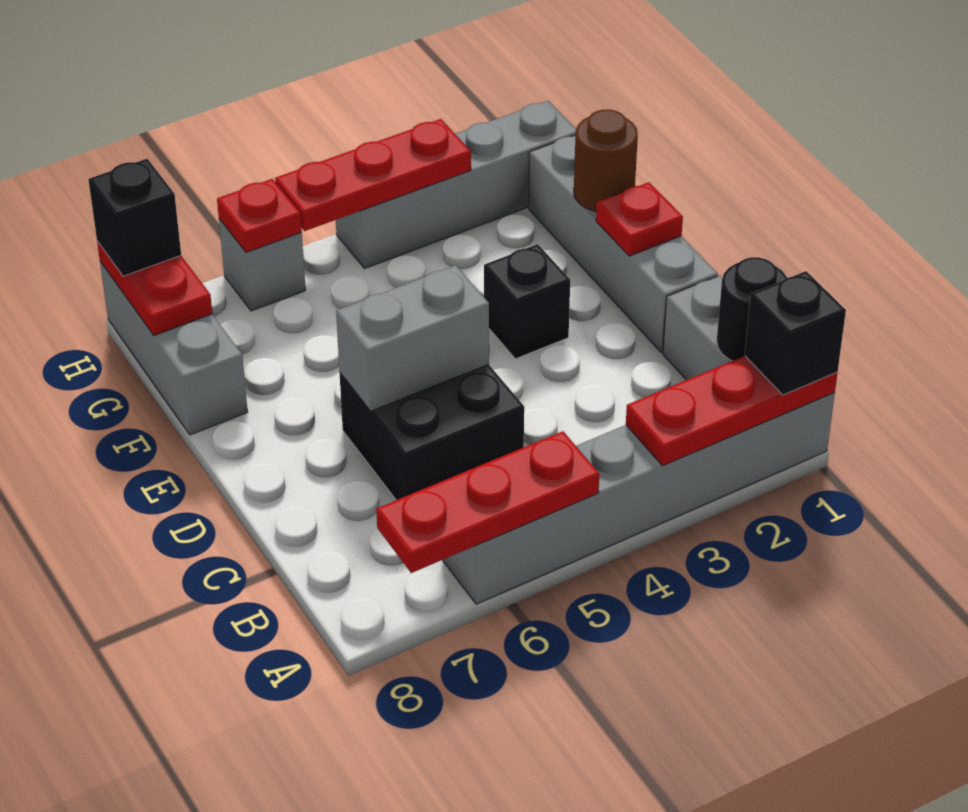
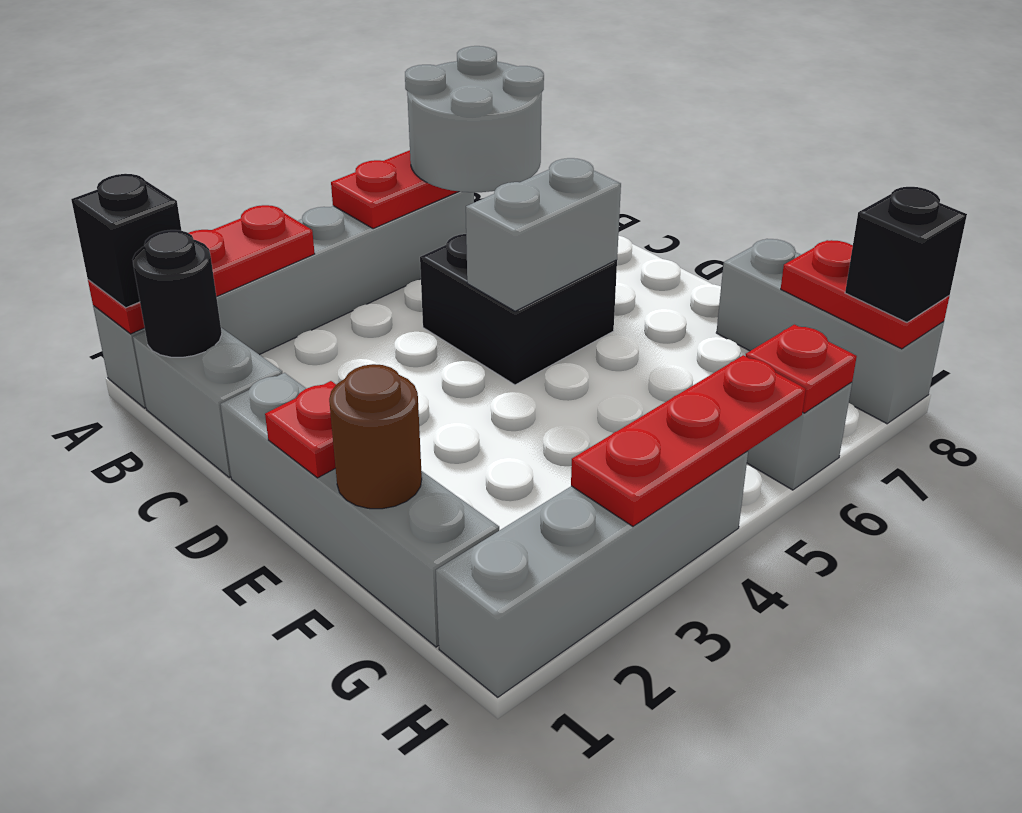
none -> grey round brick A6:B7 level 3
black brick E3 level 1 -> none

